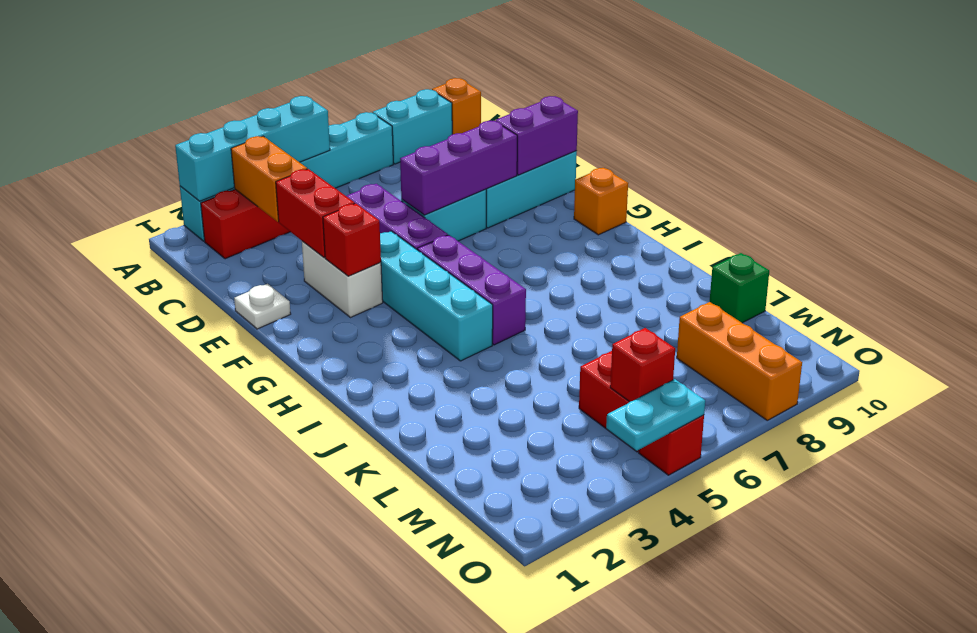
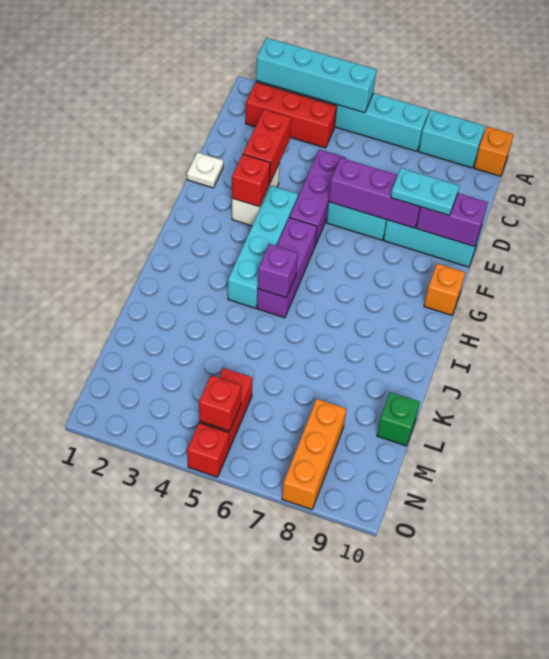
orange brick B3:C3 level 2 -> none
none -> purple brick I5 level 2
cyan plate O4:O5 level 2 -> cyan plate E8:E9 level 3

